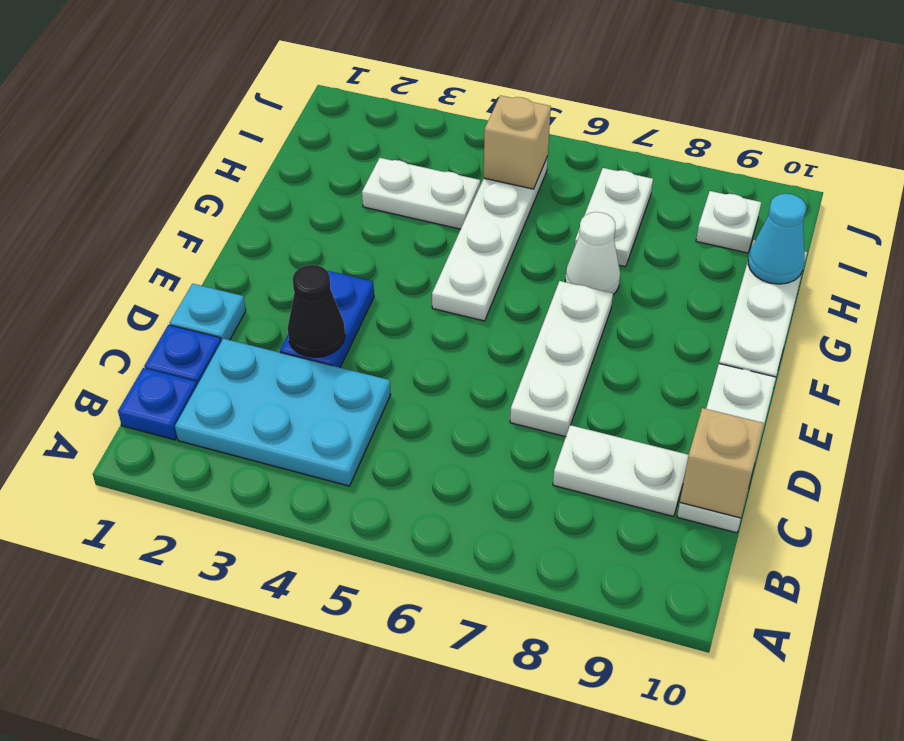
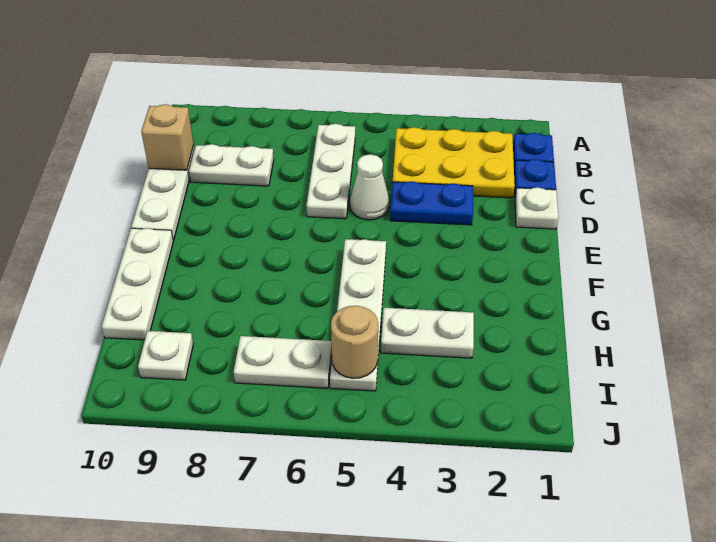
cyan plate B2:C4 level 1 -> yellow plate B2:C4 level 1
cyan plate D1 level 1 -> white plate D1 level 1
blue plate D3:E3 level 1 -> blue plate D3:D4 level 1
black cone D3 level 2 -> none
white plate D7:F7 level 1 -> white plate B6:D6 level 1
white cone G7 level 1 -> white cone D5 level 1
white plate H7:I7 level 1 -> white plate I6:I7 level 1
cyan cone H10 level 2 -> none
tan brick I5 level 2 -> tan round brick I5 level 2

